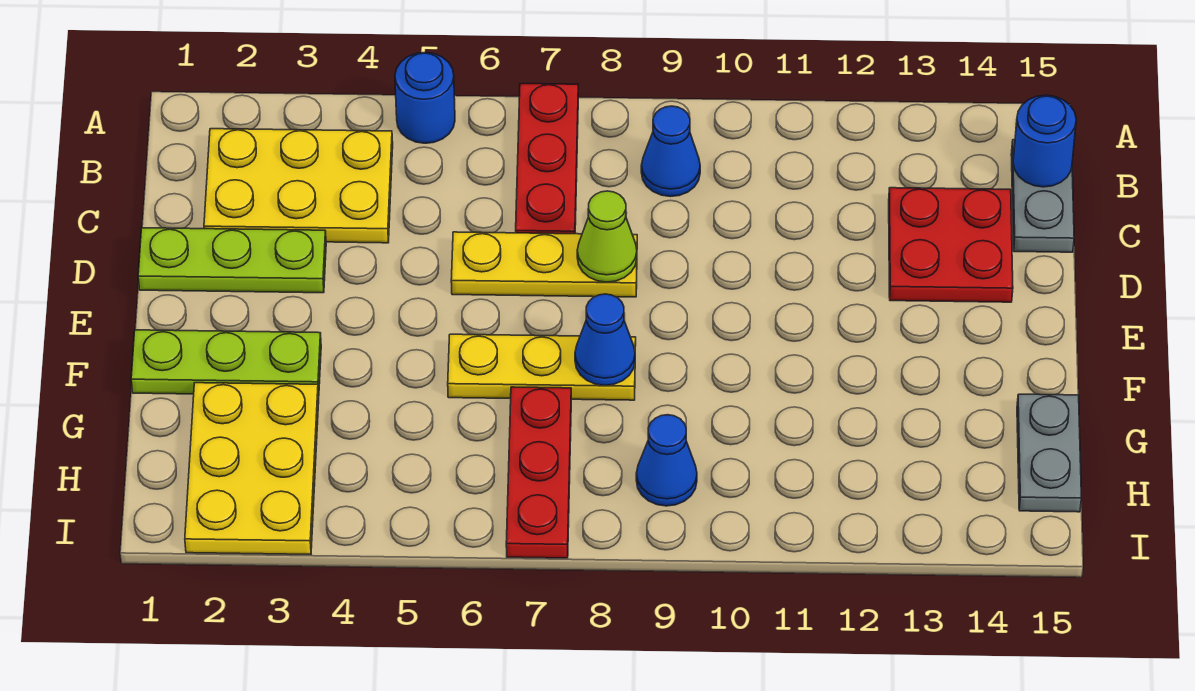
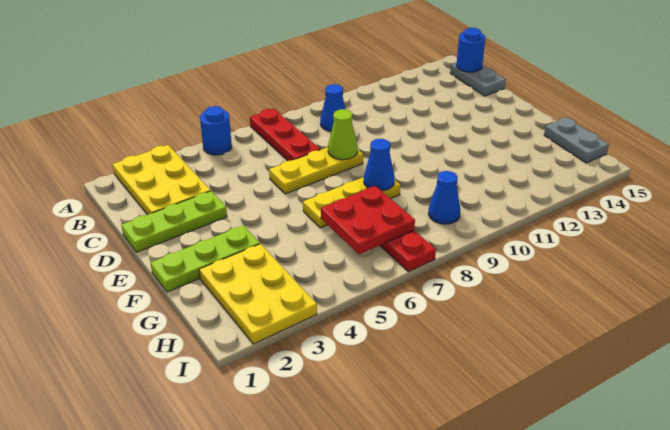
yellow plate B2:C4 level 1 -> yellow plate A2:C3 level 1
red plate C13:D14 level 1 -> red plate G6:H7 level 2

